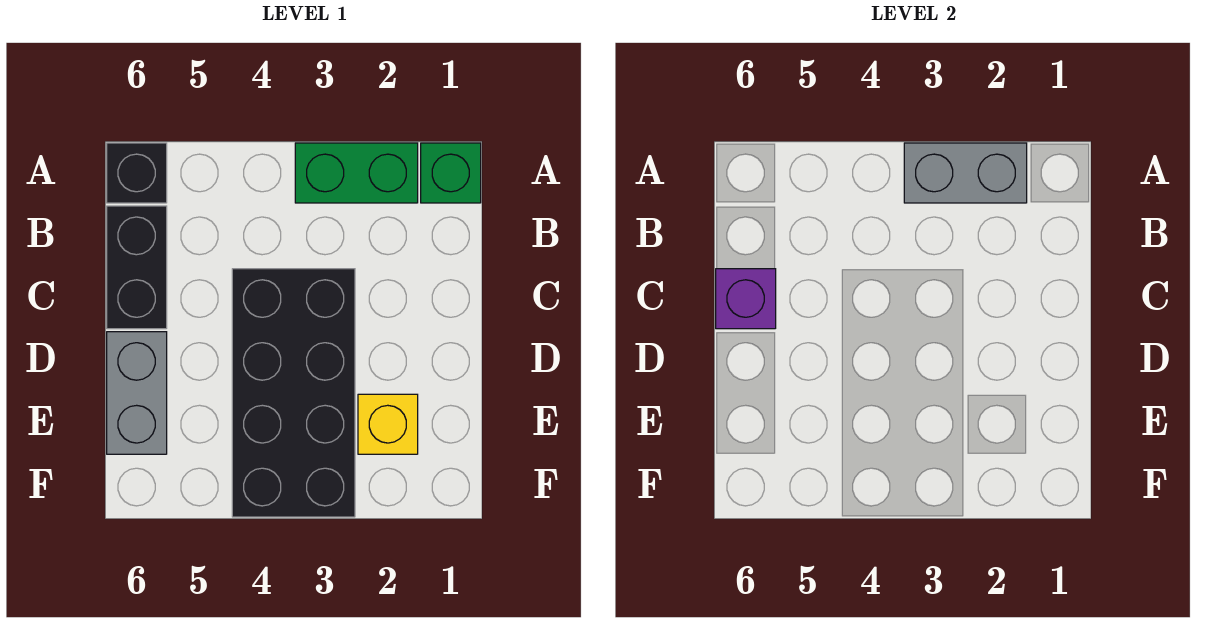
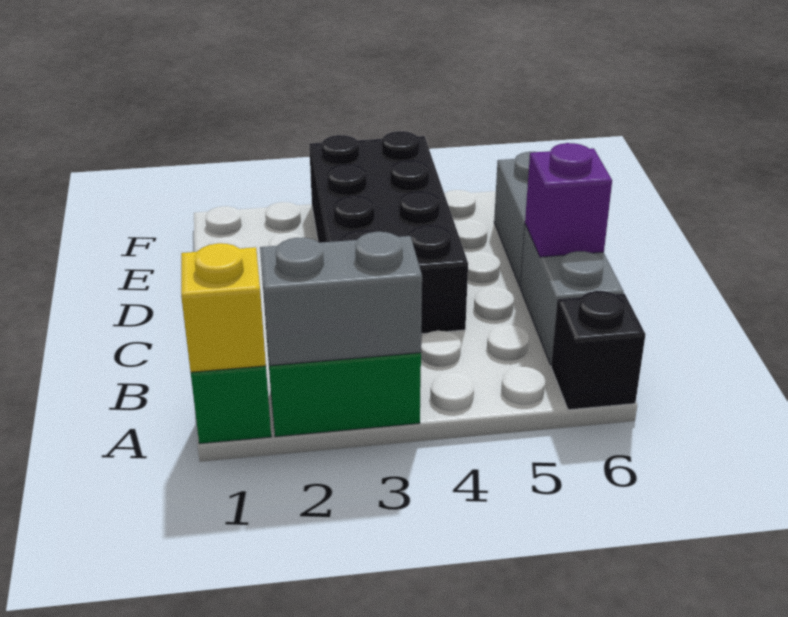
black brick B6:C6 level 1 -> grey brick B6:C6 level 1
yellow brick E2 level 1 -> yellow brick A1 level 2

